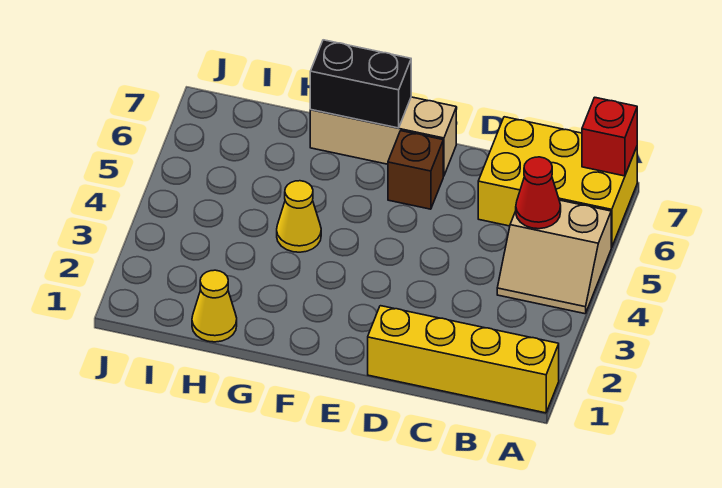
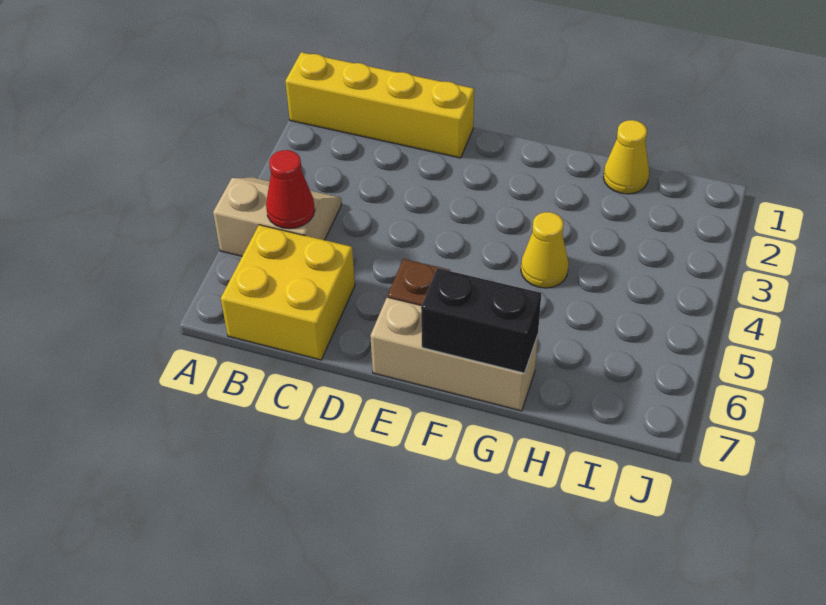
yellow brick A6:C7 level 1 -> yellow brick B6:C7 level 1
red brick A7 level 2 -> none

